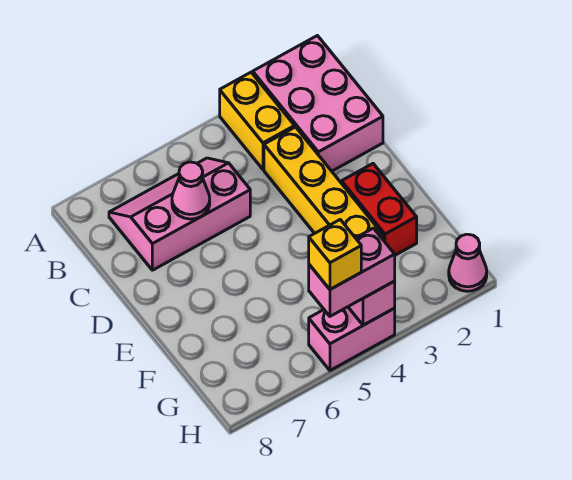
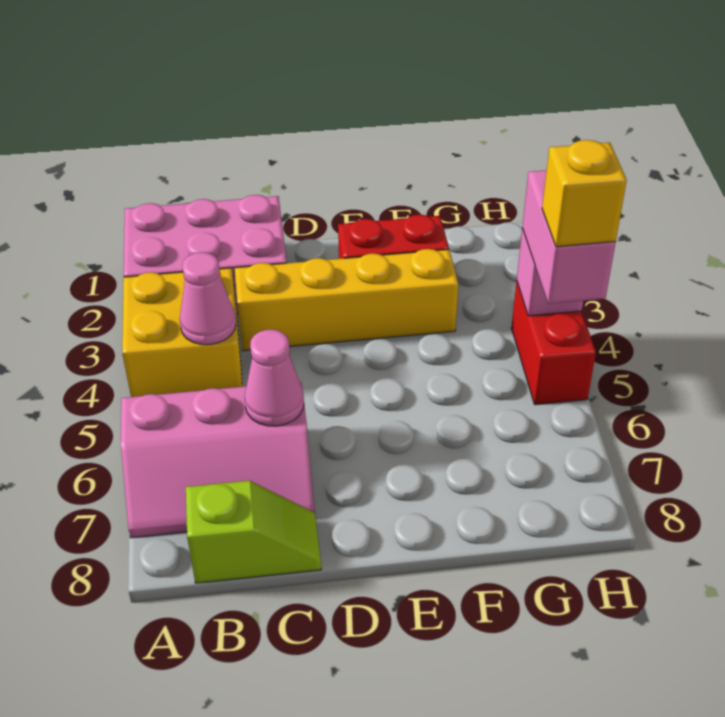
yellow brick A3:B3 level 1 -> yellow brick A3:B4 level 1
pink slope B5:C7 level 1 top C -> pink slope A6:C7 level 1 top 6
none -> lime slope B8:C8 level 1 top B
pink cone H1 level 1 -> pink cone B4 level 2
pink brick H4:H5 level 1 -> red brick H4:H5 level 1

